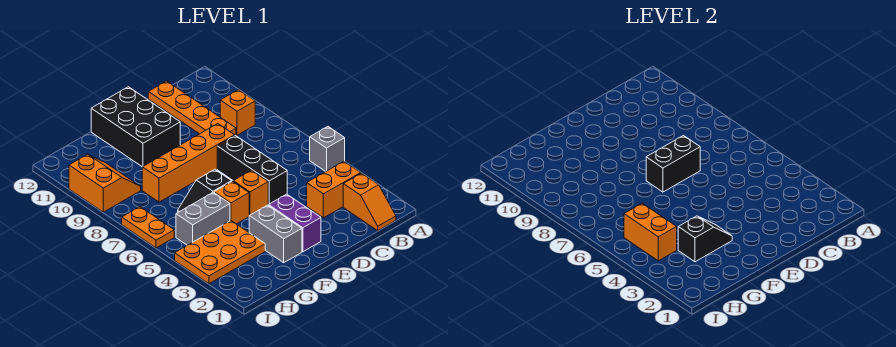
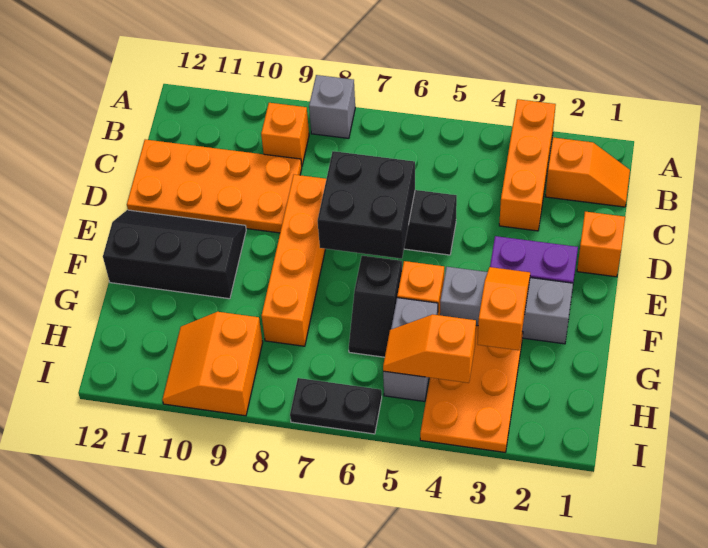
grey brick A5 level 1 -> grey brick A8 level 1
orange brick B3:C3 level 1 -> orange brick A3:C3 level 1
orange plate C9:C12 level 1 -> orange plate C9:D12 level 1
black brick D7:E7 level 2 -> black brick D6:E7 level 2
orange brick E5 level 1 -> orange brick D1 level 1
black brick E10:F12 level 1 -> black slope E10:F12 level 1 top F
grey brick F2:F3 level 1 -> grey brick F2:F4 level 1
black slope F3:G3 level 2 top G -> orange slope F3:G3 level 2 top G
orange brick H4:H5 level 2 -> orange slope H4:H5 level 2 top 4
orange slope H9:I10 level 1 top I -> orange slope H9:I10 level 1 top 9
orange plate I6:I7 level 1 -> black plate I6:I7 level 1

